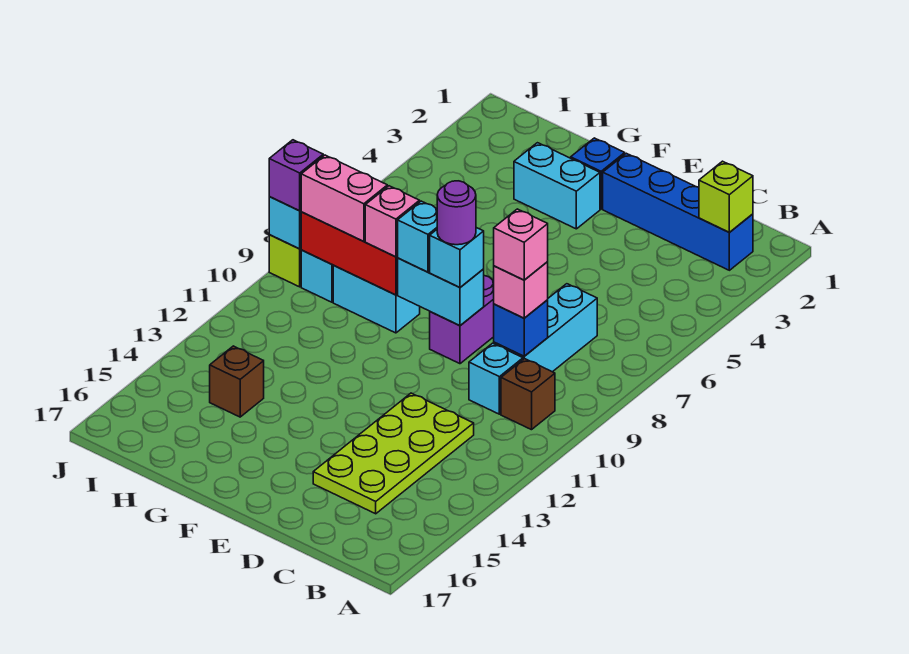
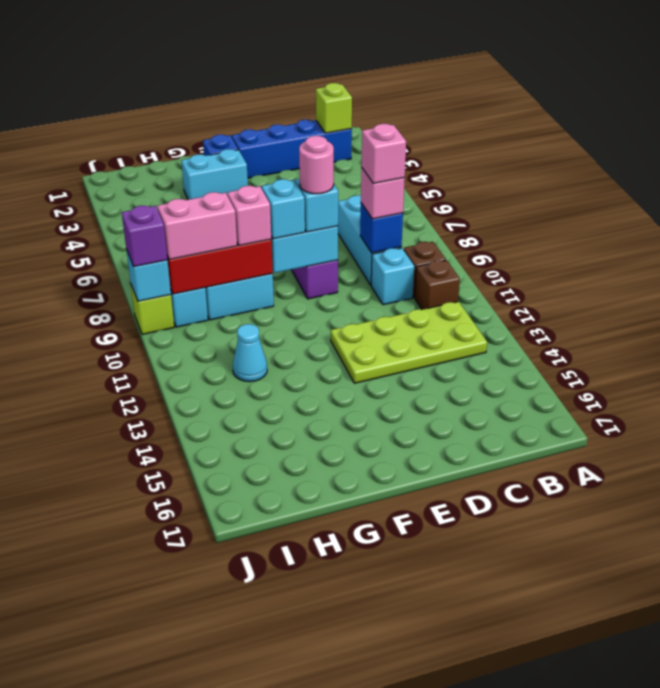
lime plate C12:D15 level 1 -> lime plate B12:E13 level 1
purple round brick E9 level 4 -> pink round brick E9 level 4
none -> cyan cone H12 level 1
brown brick H14 level 1 -> brown brick B11 level 1

